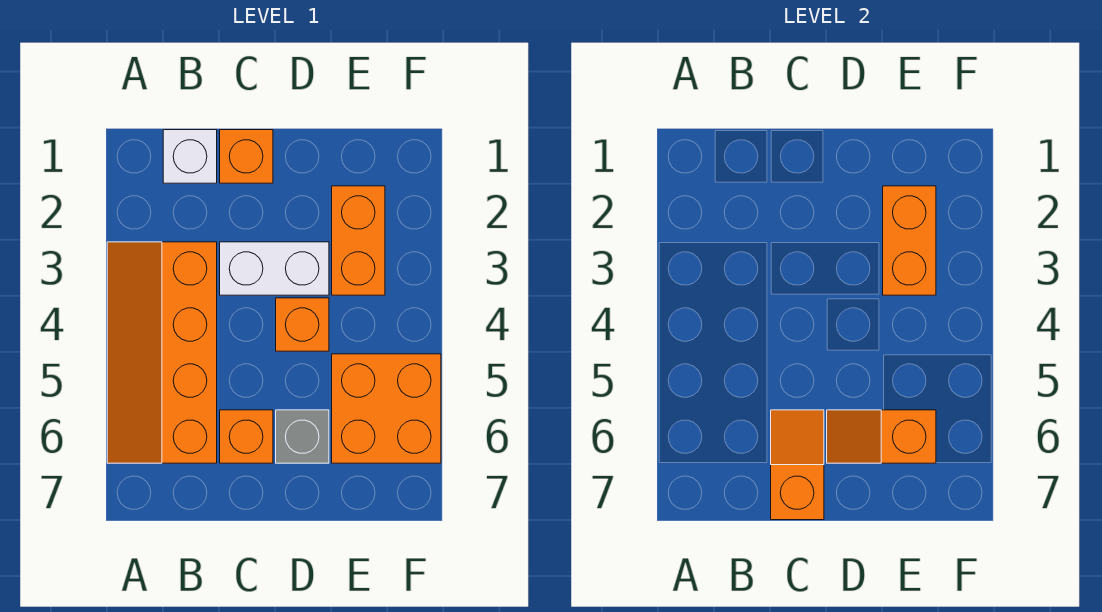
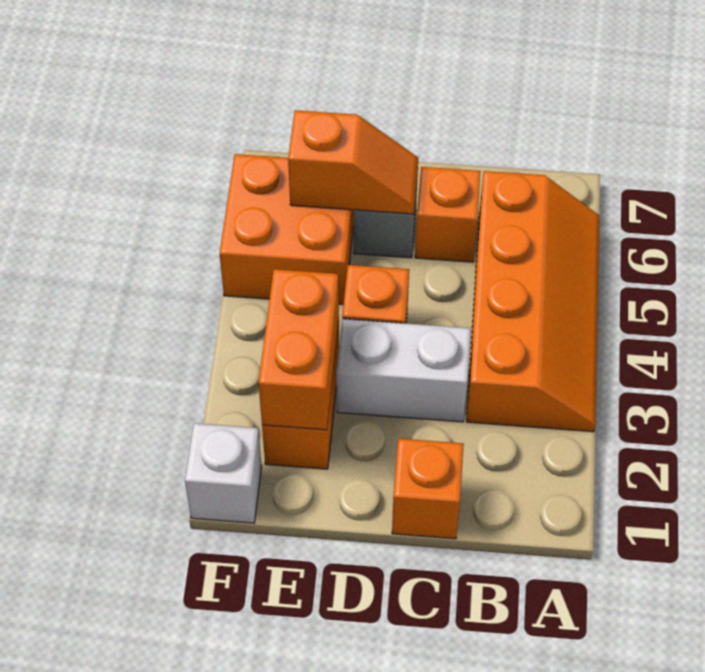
white brick B1 level 1 -> white brick F1 level 1
orange slope C6:C7 level 2 top 7 -> none

